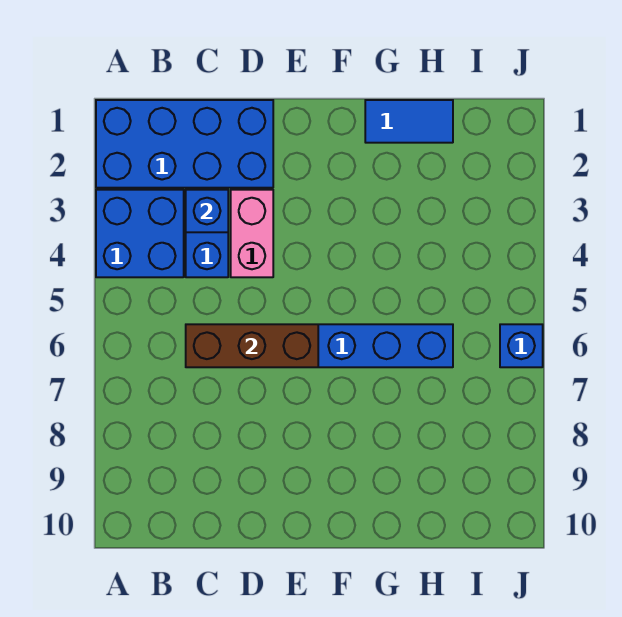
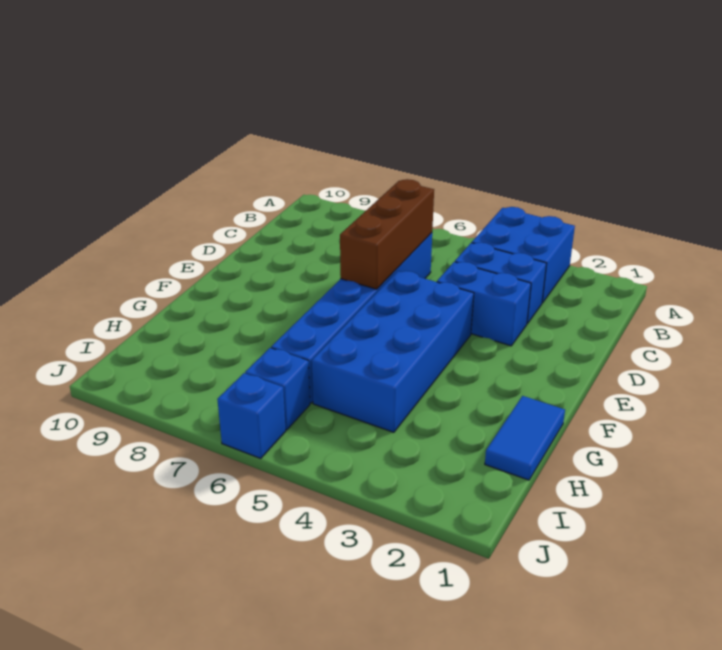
blue brick A1:D2 level 1 -> blue brick E4:H5 level 1
blue brick C3 level 2 -> blue brick I6 level 1
pink brick D3:D4 level 1 -> blue brick D3:D4 level 1

